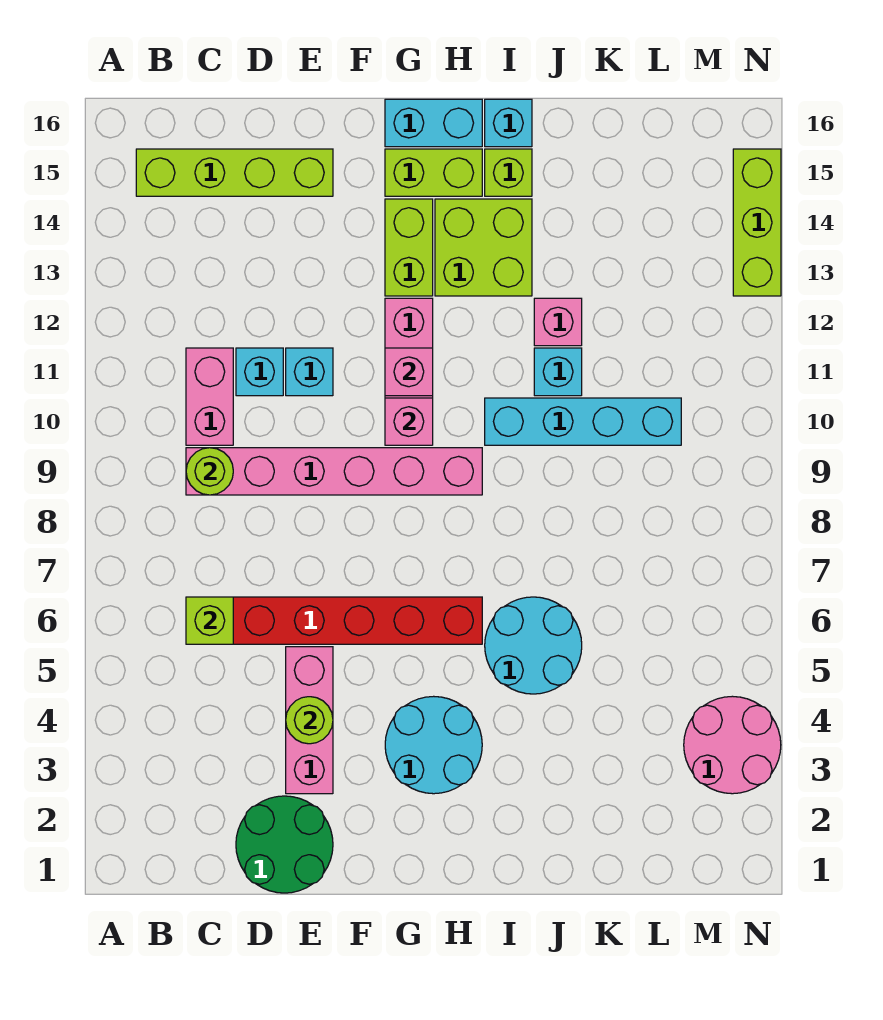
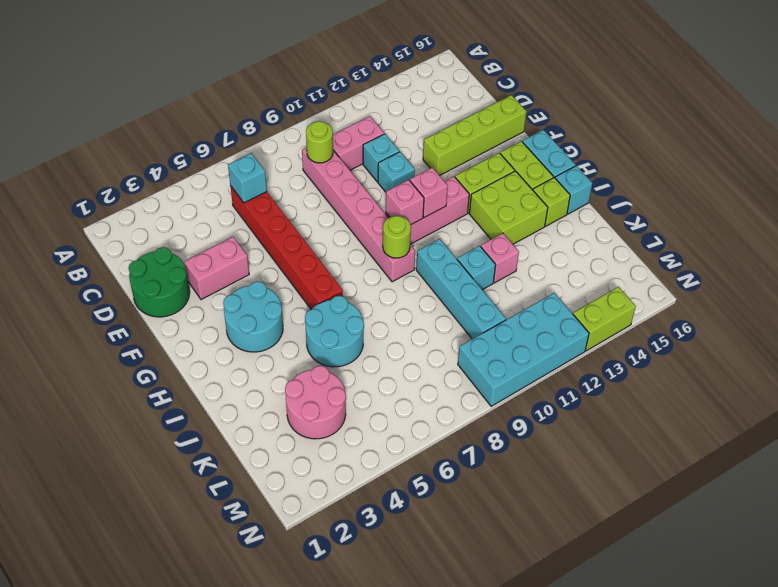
lime brick B15:E15 level 1 -> lime brick E13:E16 level 1
lime brick C6 level 2 -> cyan brick C6 level 2
pink brick E3:E5 level 1 -> pink brick E3:E4 level 1
lime round brick E4 level 2 -> lime round brick H9 level 2
pink round brick M3:N4 level 1 -> pink round brick K3:L4 level 1
none -> cyan brick M9:N12 level 1
lime brick N13:N15 level 1 -> lime brick N13:N14 level 1

